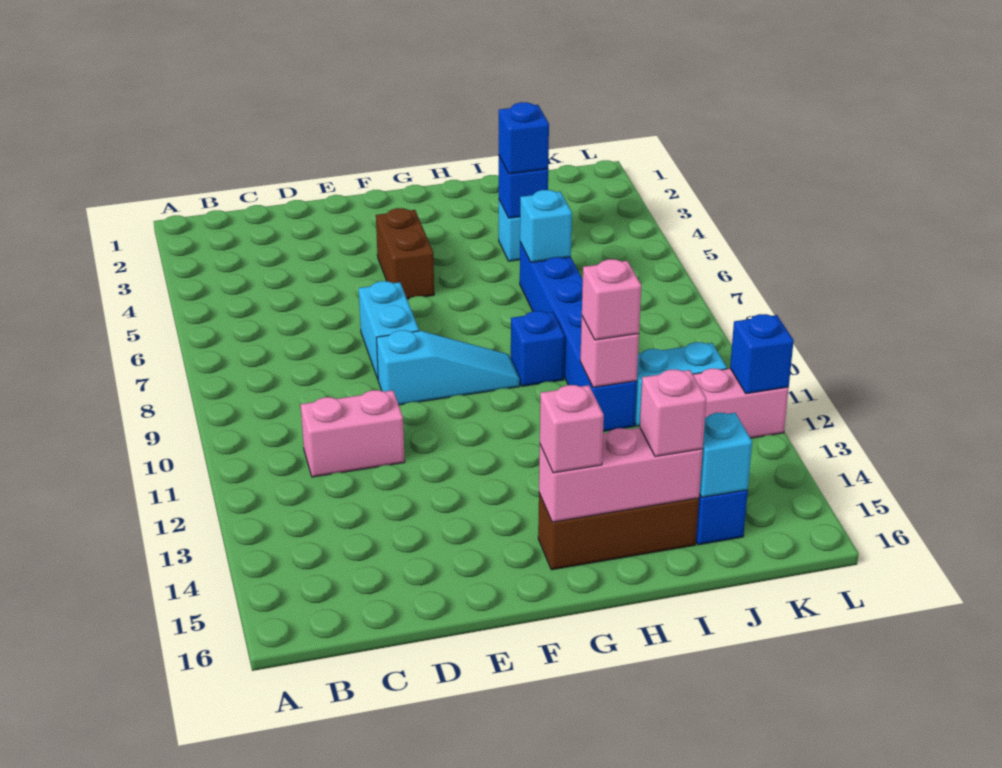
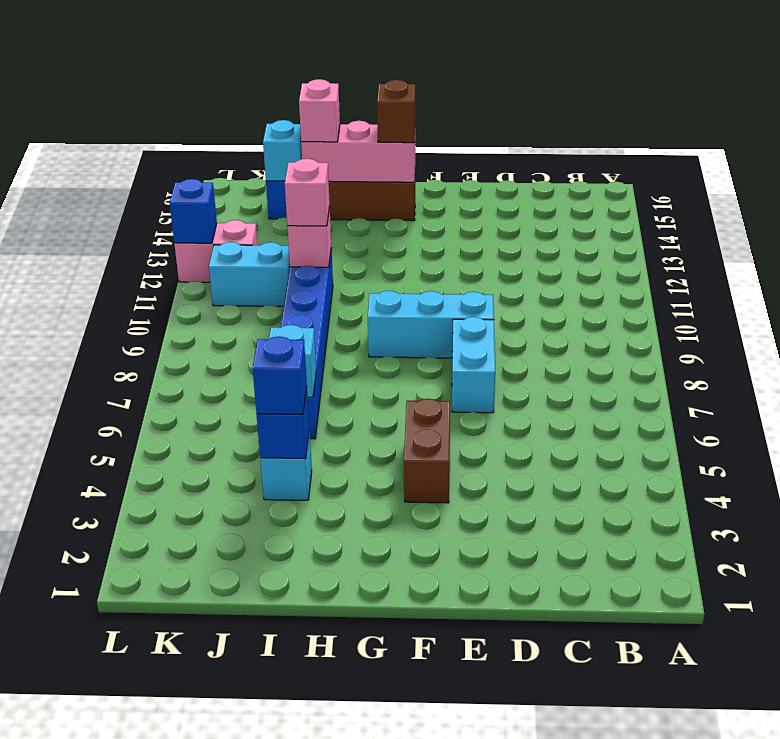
pink brick C11:D11 level 1 -> none
cyan slope E9:G9 level 1 top E -> cyan brick E9:G9 level 1
pink brick G15 level 3 -> brown brick G15 level 3
blue brick H9 level 1 -> none

